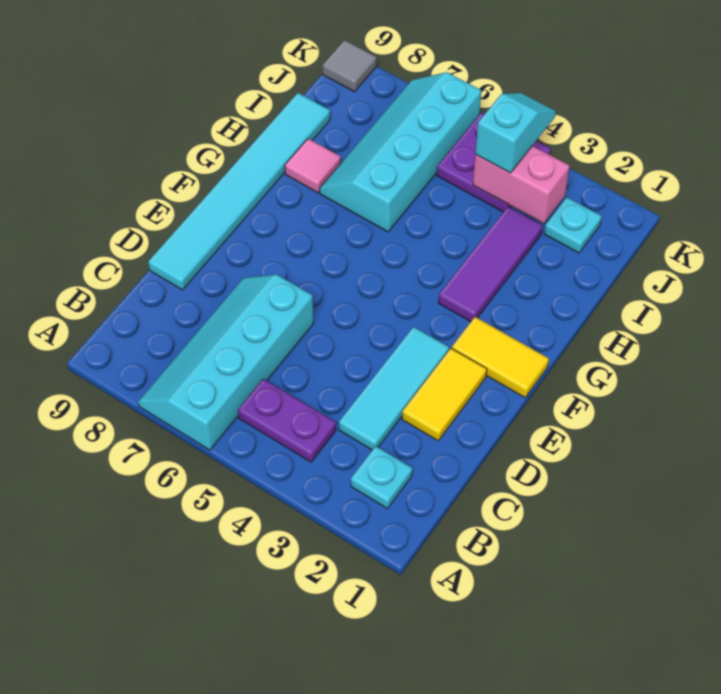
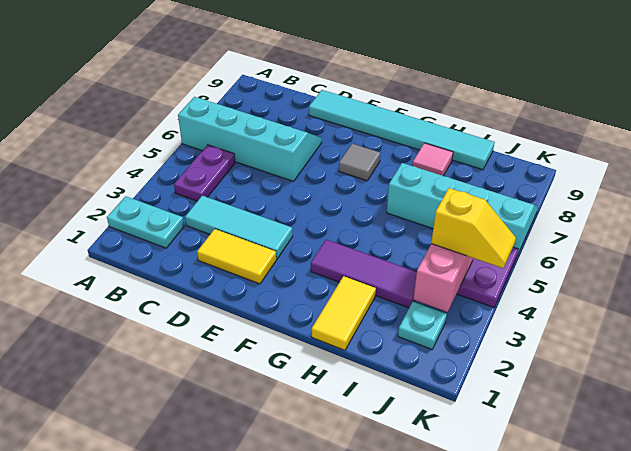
cyan plate B2 level 1 -> cyan plate A2:B2 level 1
yellow tile F1:F2 level 1 -> yellow tile H1:H2 level 1
cyan slope J4:K4 level 3 top J -> yellow slope J4:K4 level 3 top J
grey tile K9 level 1 -> grey tile F7 level 1

